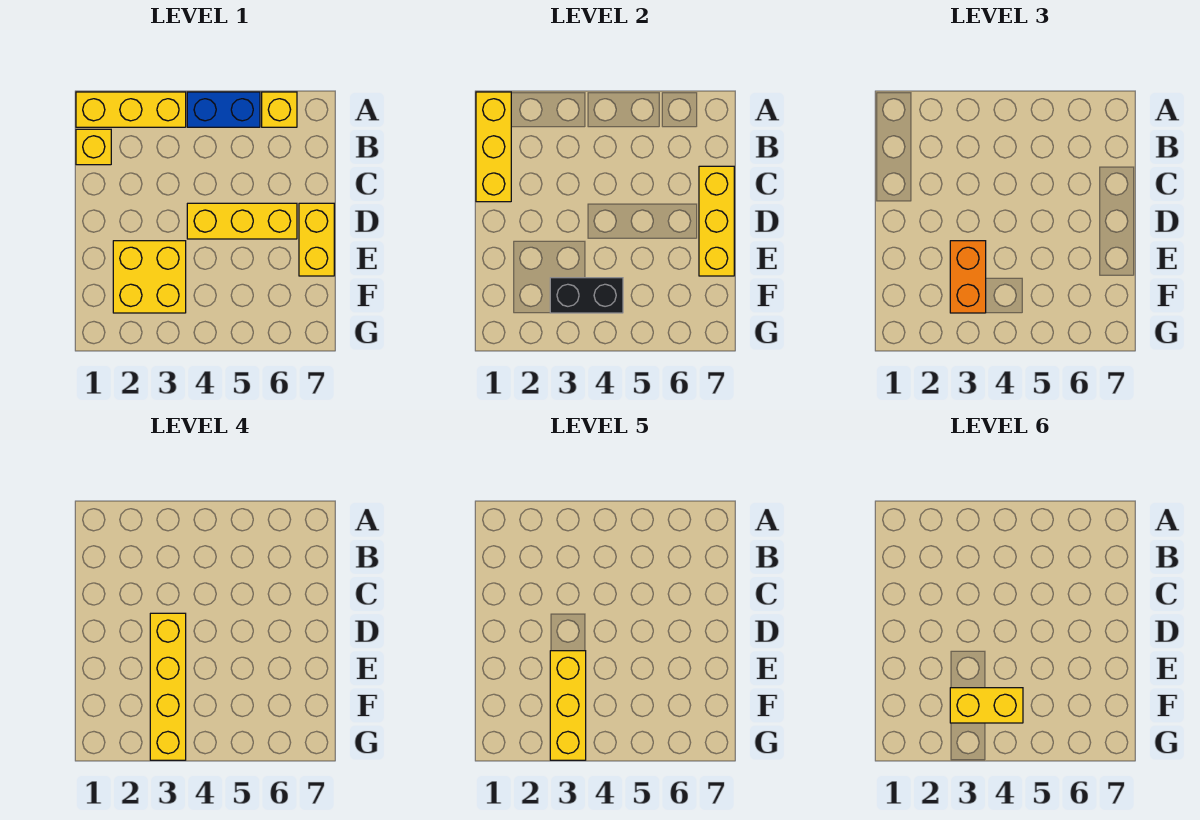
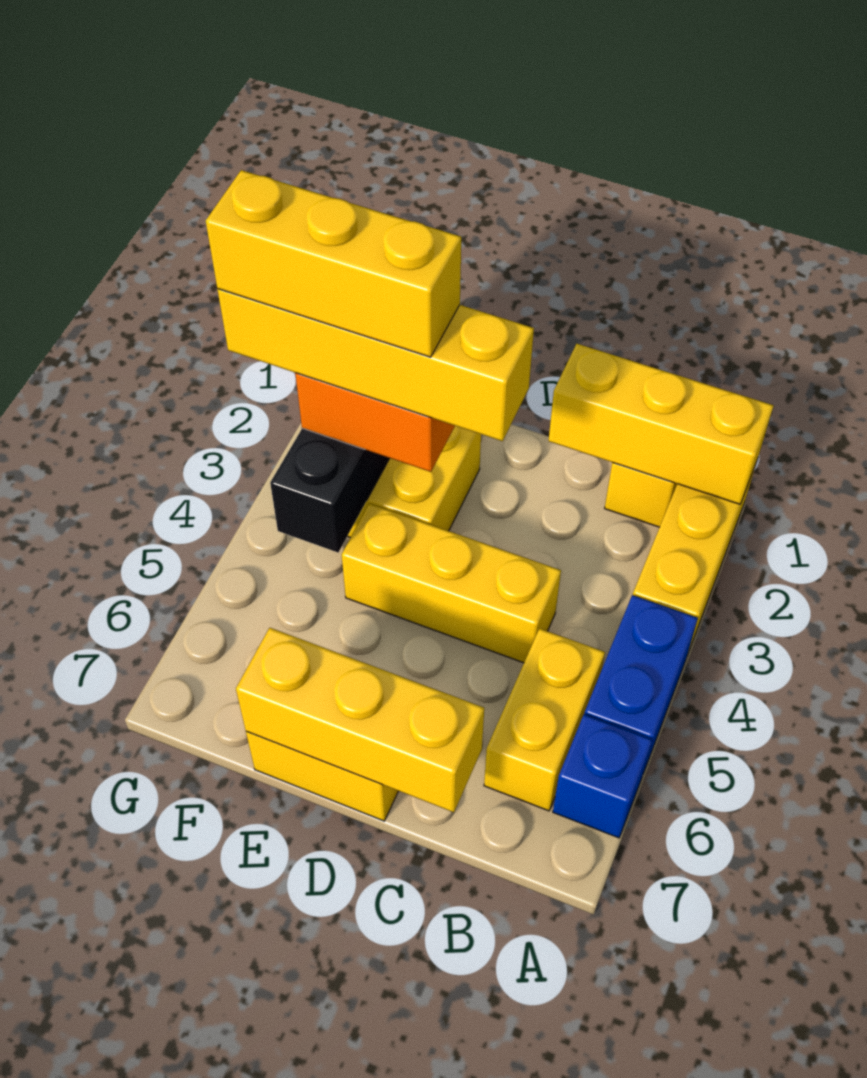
yellow brick A6 level 1 -> blue brick A6 level 1
yellow brick D4:D6 level 1 -> yellow brick C4:E4 level 1
yellow brick F3:F4 level 6 -> yellow brick B5:B6 level 1

